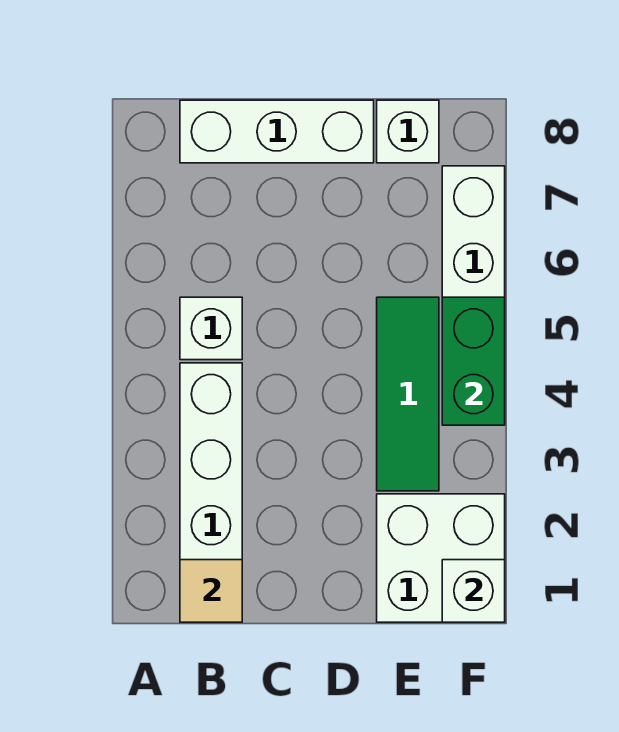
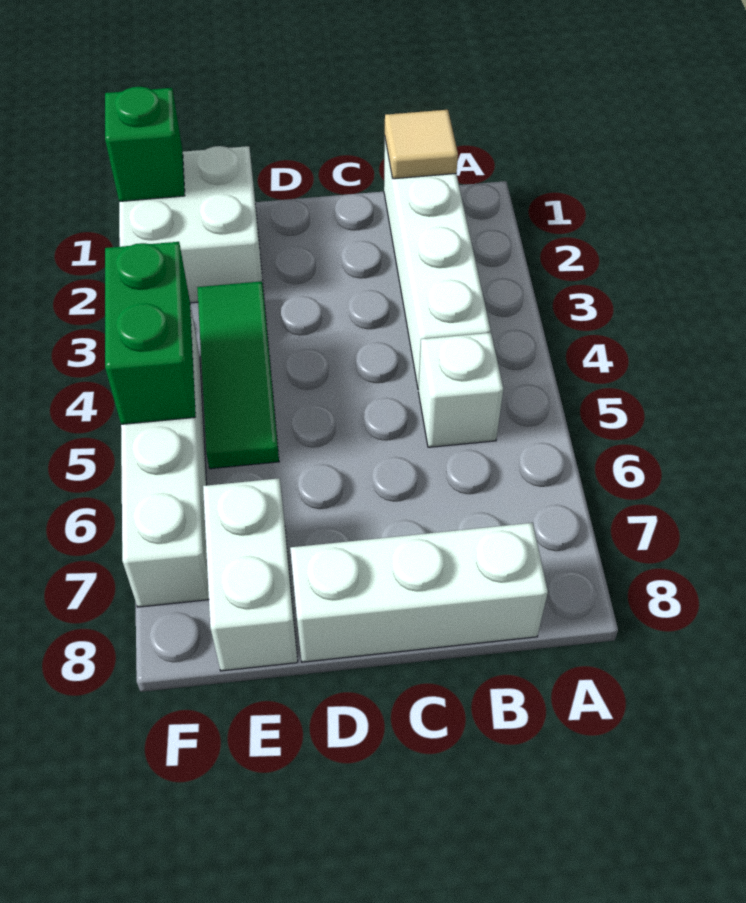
white brick E8 level 1 -> white brick E7:E8 level 1
white brick F1 level 2 -> green brick F1 level 2

